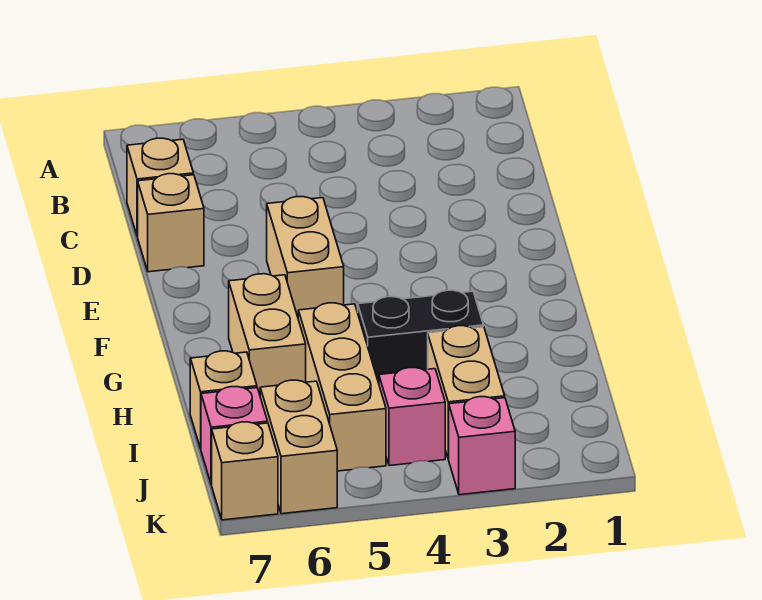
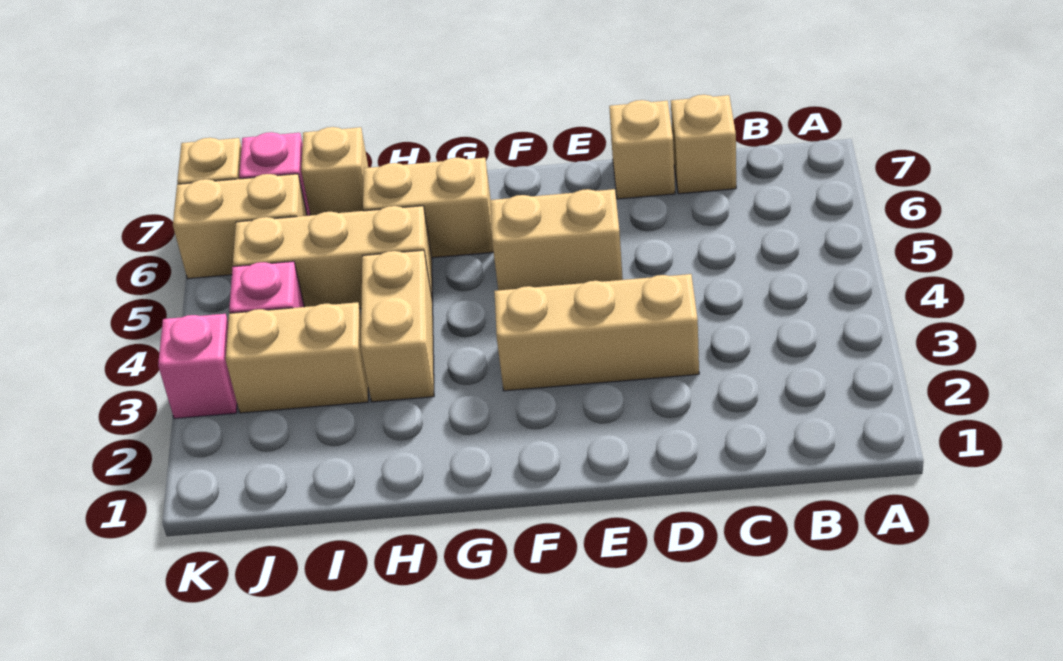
none -> tan brick D3:F3 level 1
black brick H3:H4 level 1 -> tan brick H3:H4 level 1

